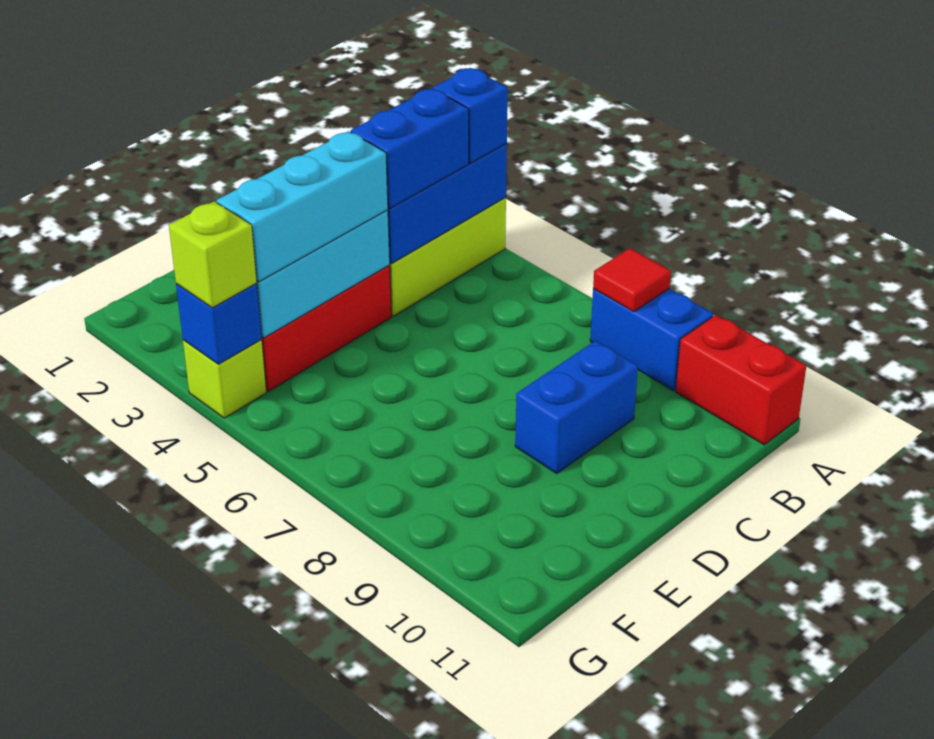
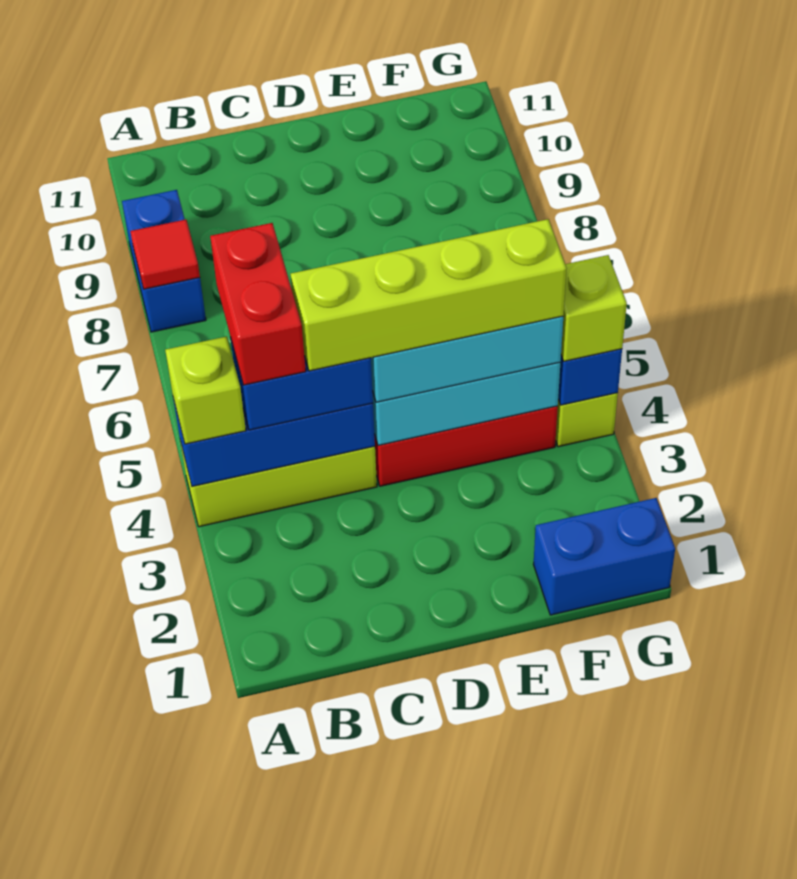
blue brick A4 level 3 -> lime brick A4 level 3
red brick A10:A11 level 1 -> red brick B4:B5 level 4
none -> lime brick C4:F4 level 4
blue brick C9:D9 level 1 -> blue brick F1:G1 level 1

